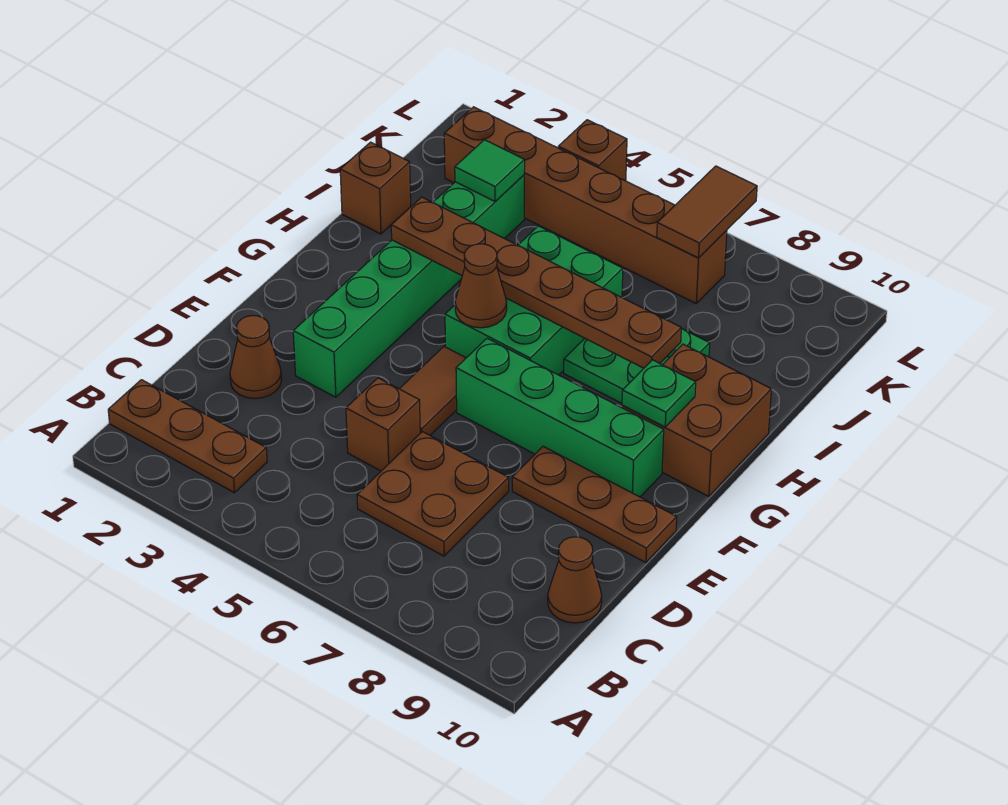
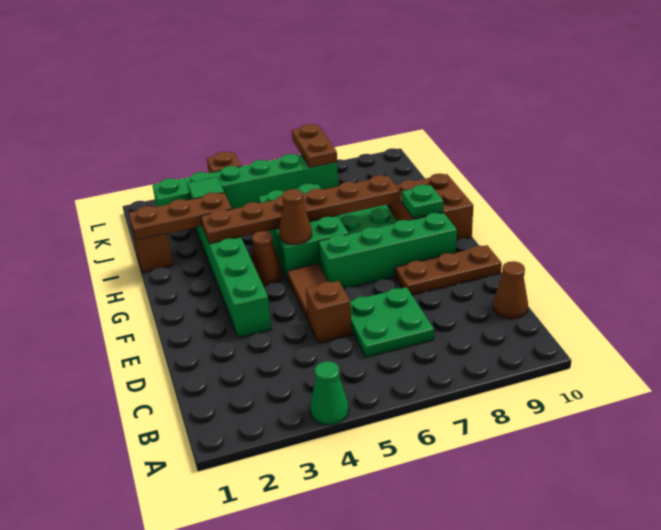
none -> green cone A4 level 1
brown plate B1:B3 level 1 -> brown plate I1:I3 level 2
brown plate C6:D7 level 1 -> green plate C6:D7 level 1
brown cone D2 level 1 -> brown cone G4 level 1
brown brick K2:K7 level 1 -> green brick K2:K7 level 1
brown tile K7:L7 level 2 -> brown plate K7:L7 level 2

